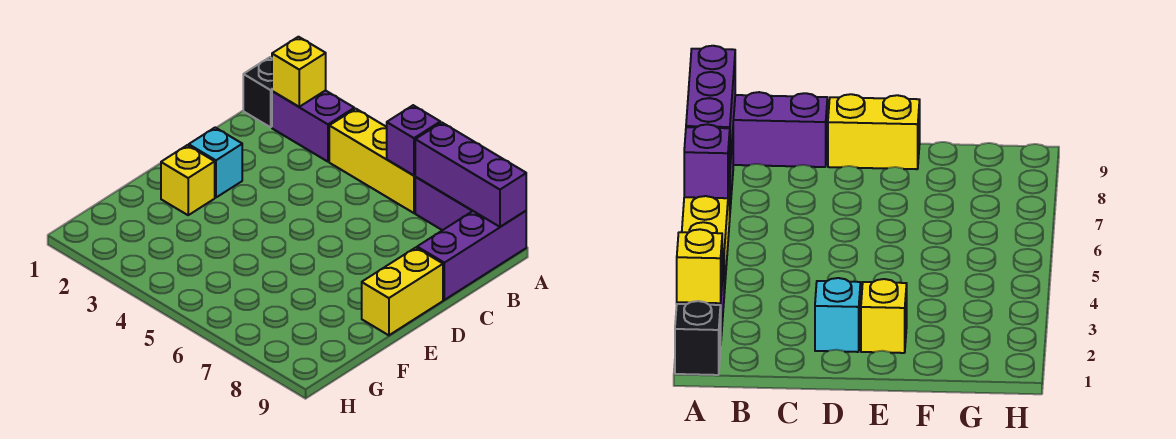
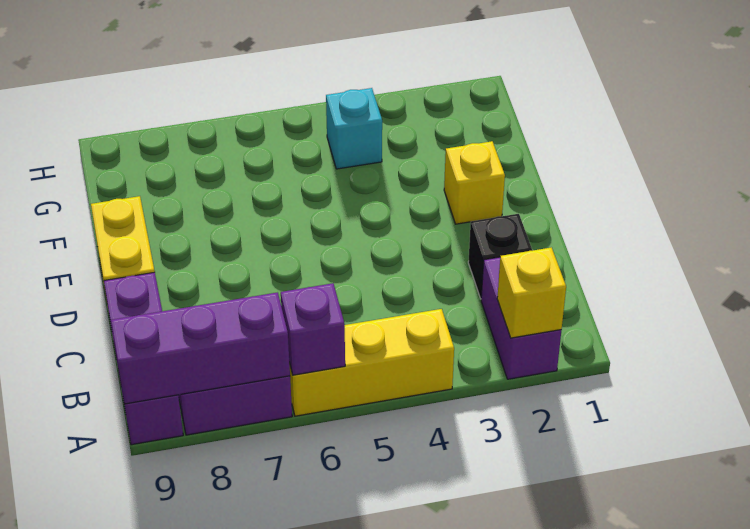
black brick A1 level 1 -> black brick C2 level 1
purple brick A2:A3 level 1 -> purple brick A2:B2 level 1
cyan brick D2 level 1 -> cyan brick G4 level 1

